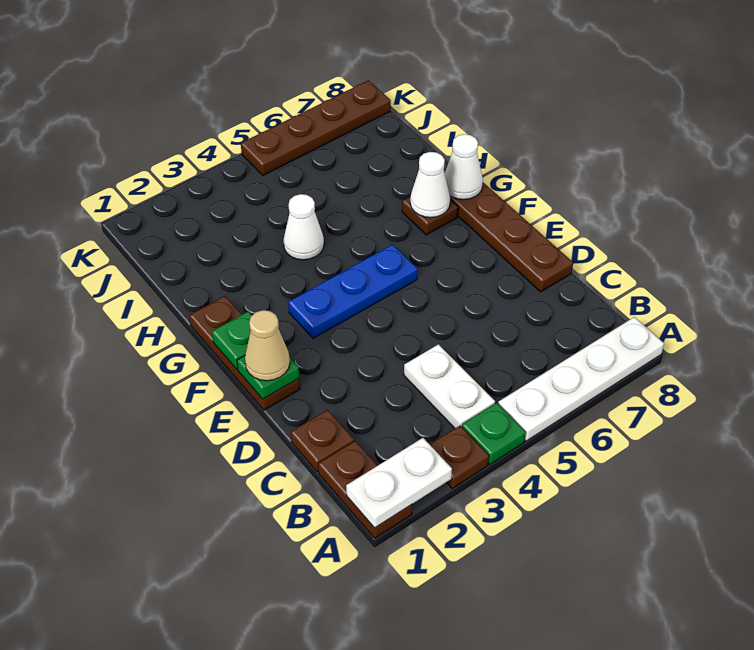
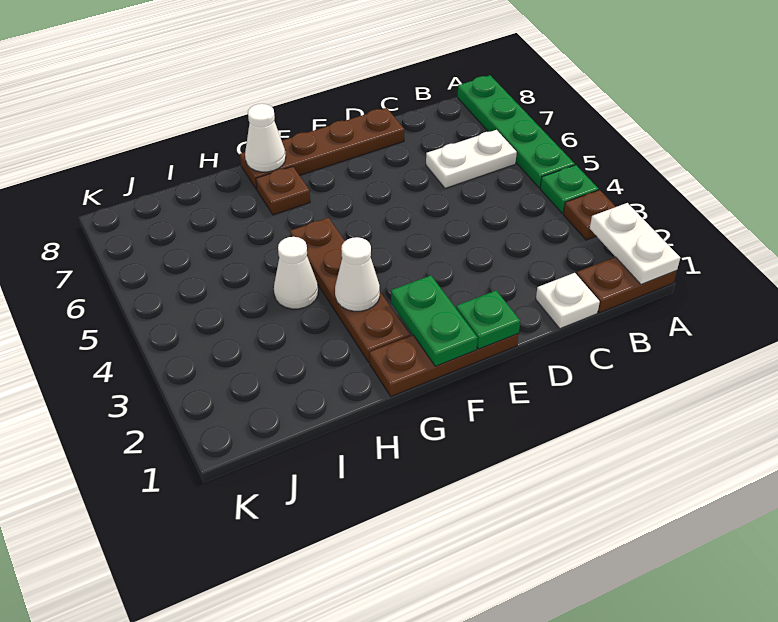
white plate A5:A8 level 1 -> green plate A5:A8 level 1
white plate B4:C4 level 1 -> white plate B6:C6 level 1
brown plate C1 level 1 -> white plate C1 level 1
tan cone E1 level 3 -> none
green plate F1 level 2 -> green plate F1:F2 level 2
blue plate F3:F5 level 1 -> none
white cone G7 level 2 -> white cone G3 level 2
brown plate K5:K8 level 1 -> brown plate G2:G5 level 1

